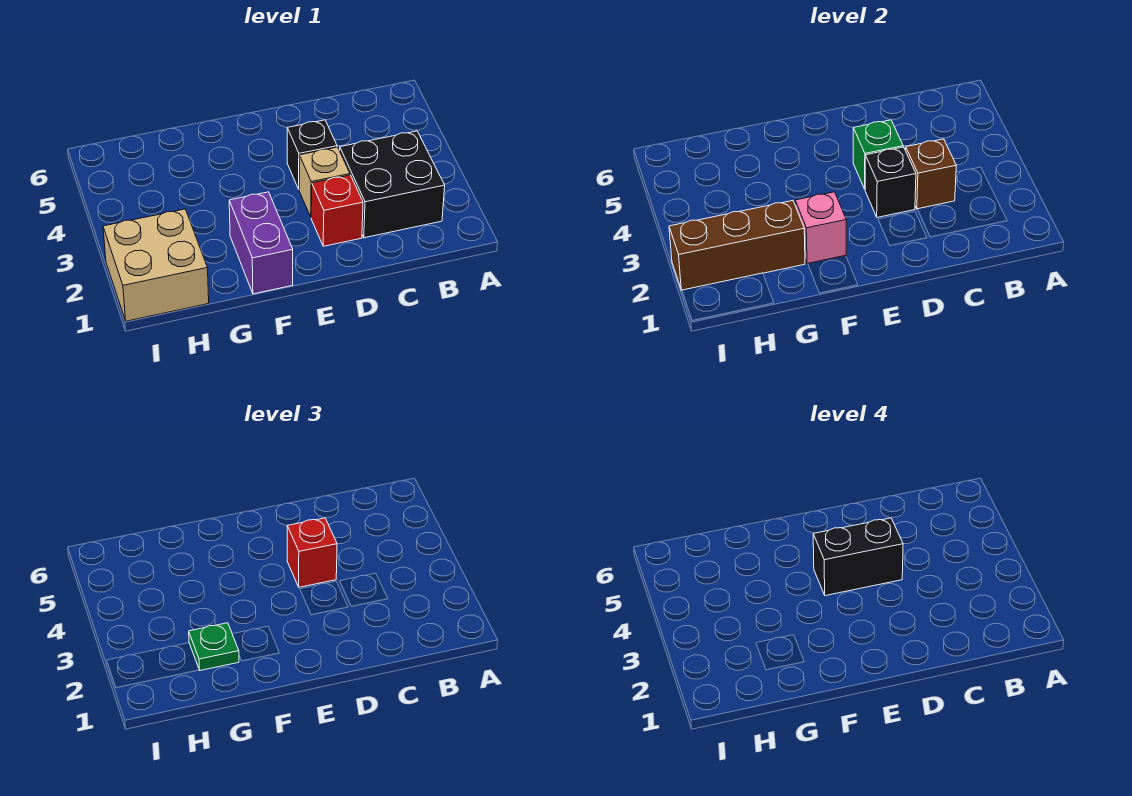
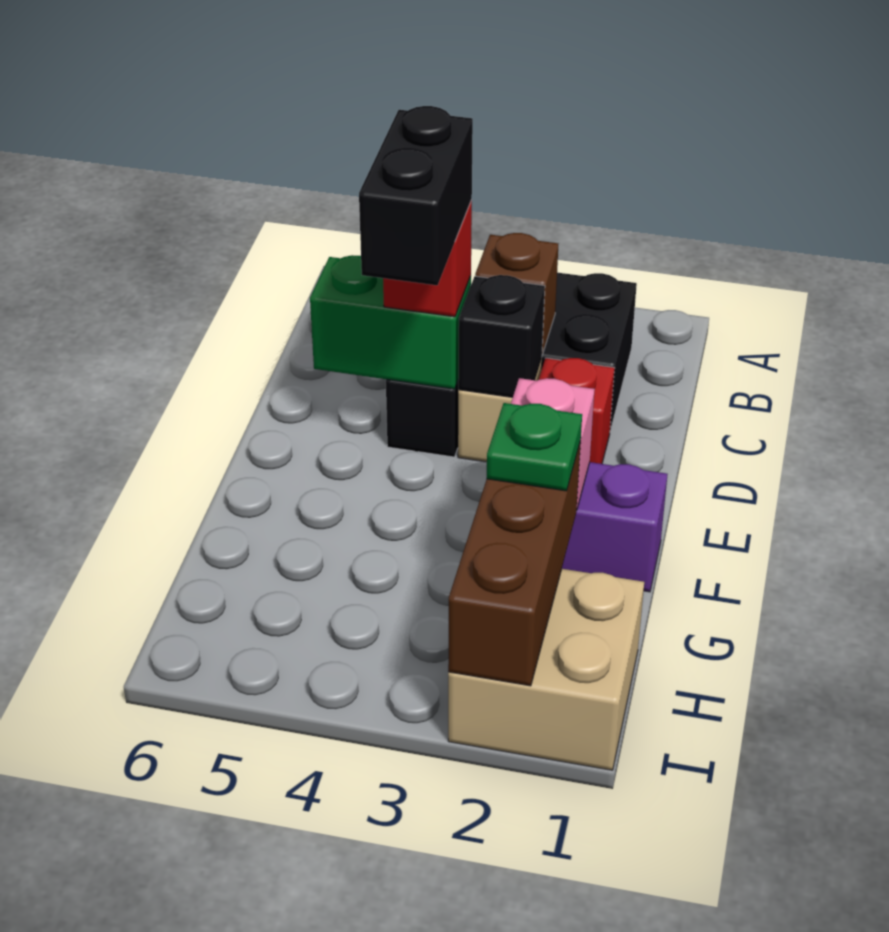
green brick D4 level 2 -> green brick D4:D5 level 2

